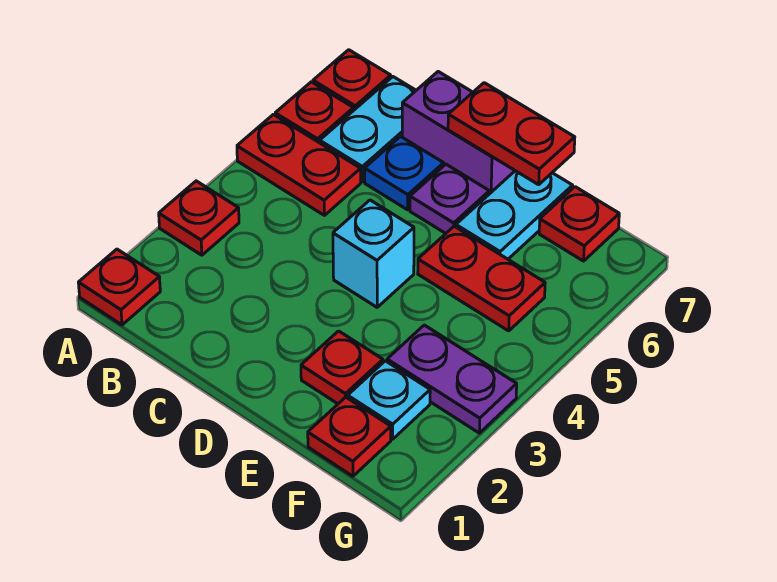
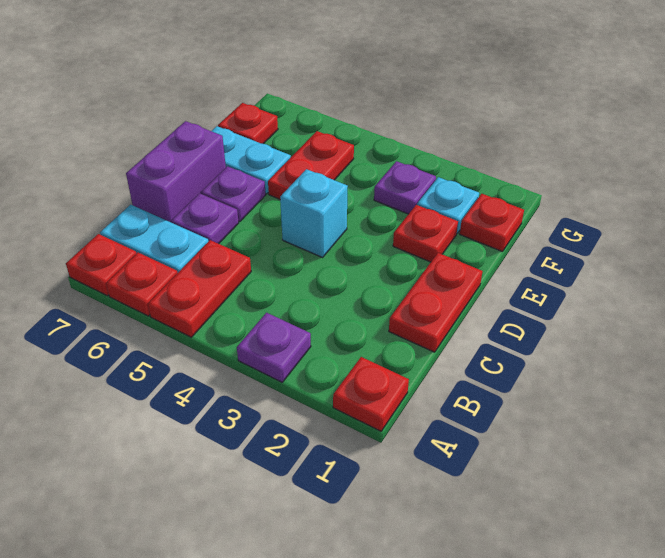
red plate A3 level 1 -> purple plate A3 level 1
blue plate C6 level 1 -> purple plate C6 level 1
red plate D7:E7 level 2 -> red plate C1:D1 level 1
purple plate F3:G3 level 1 -> purple plate F3 level 1

